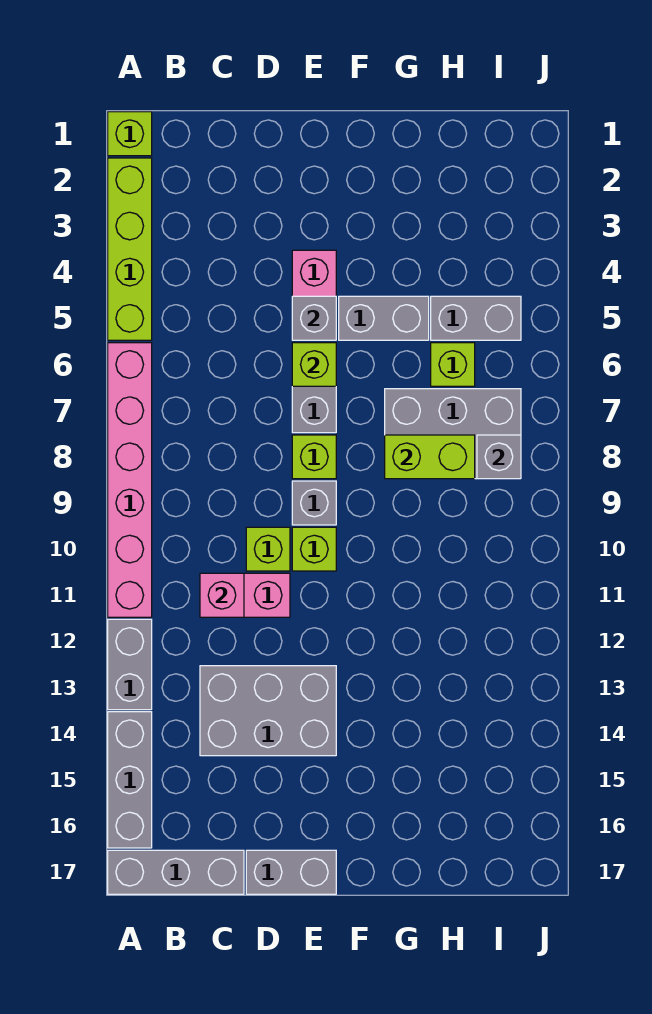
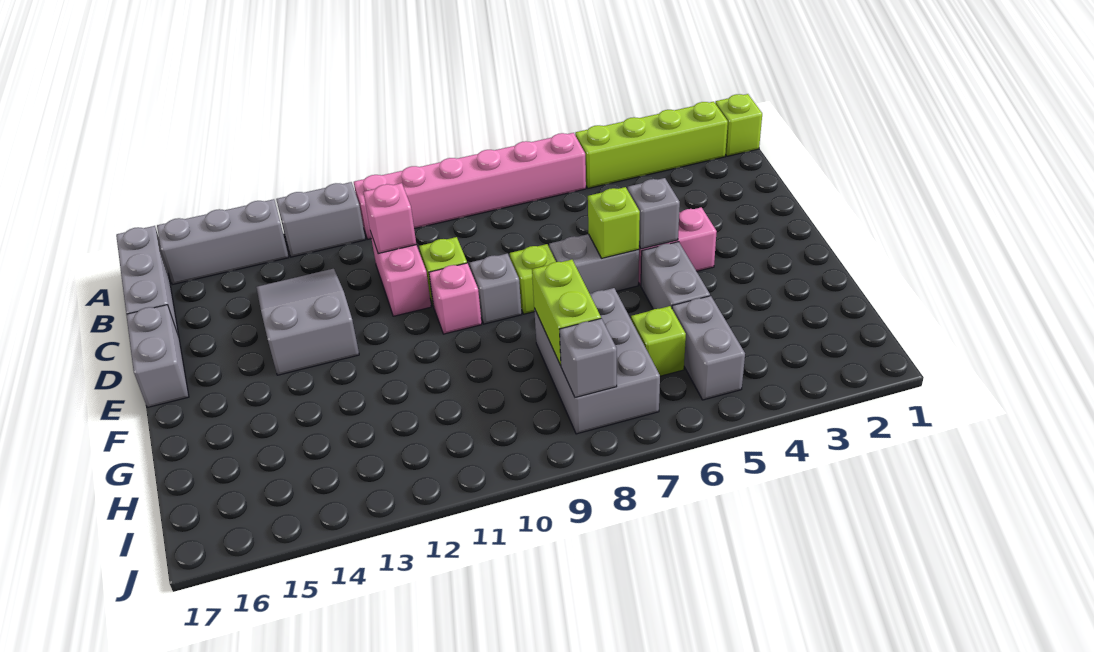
grey brick C13:E14 level 1 -> grey slope C13:E14 level 1 top E
lime brick E10 level 1 -> pink brick E10 level 1

